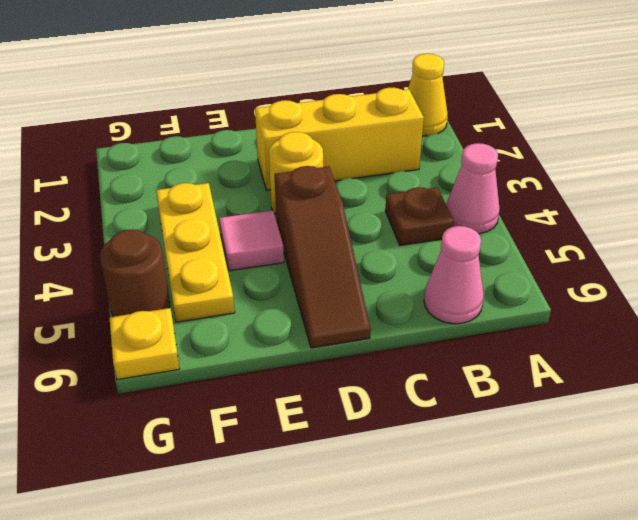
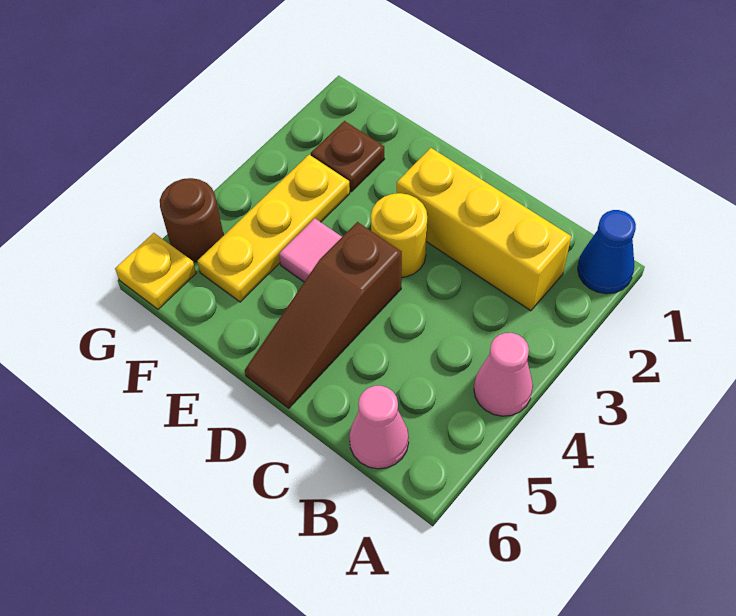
yellow cone A1 level 1 -> blue cone A1 level 1
brown plate B4 level 1 -> brown plate F2 level 1

